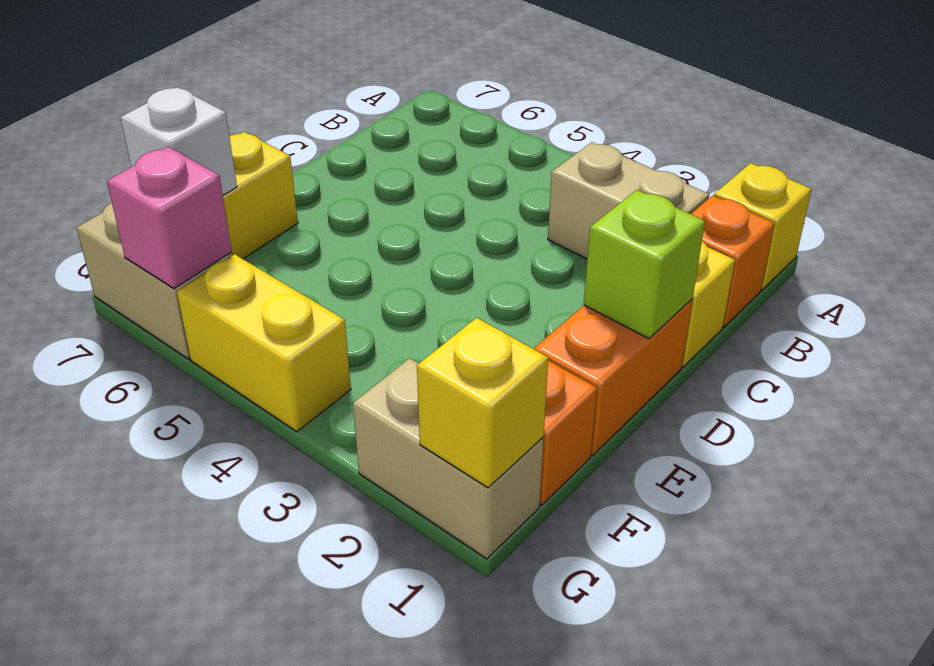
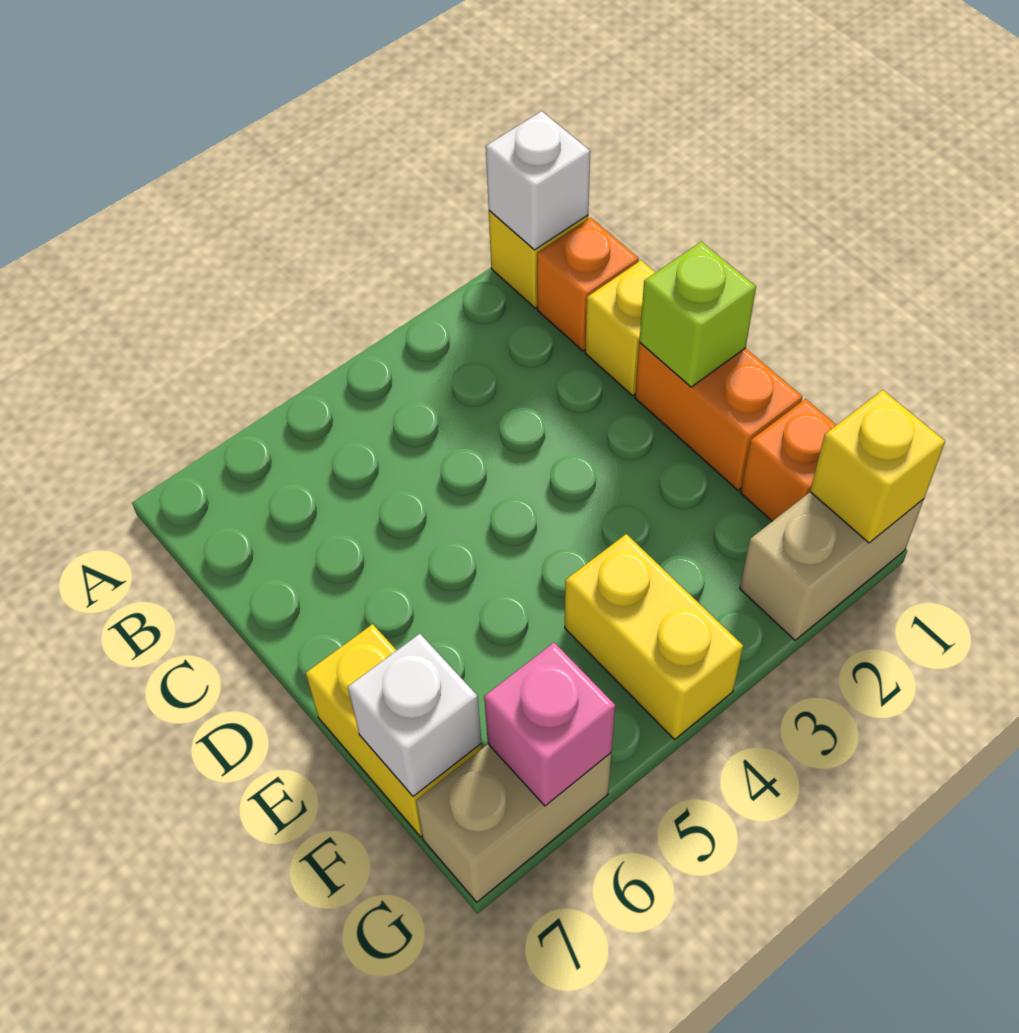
none -> white brick A1 level 2
tan brick B2:B3 level 1 -> none
yellow brick G4:G5 level 1 -> yellow brick F4:G4 level 1

